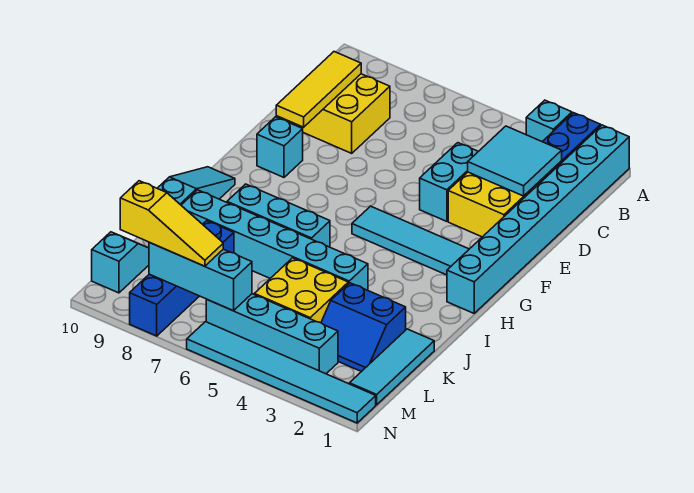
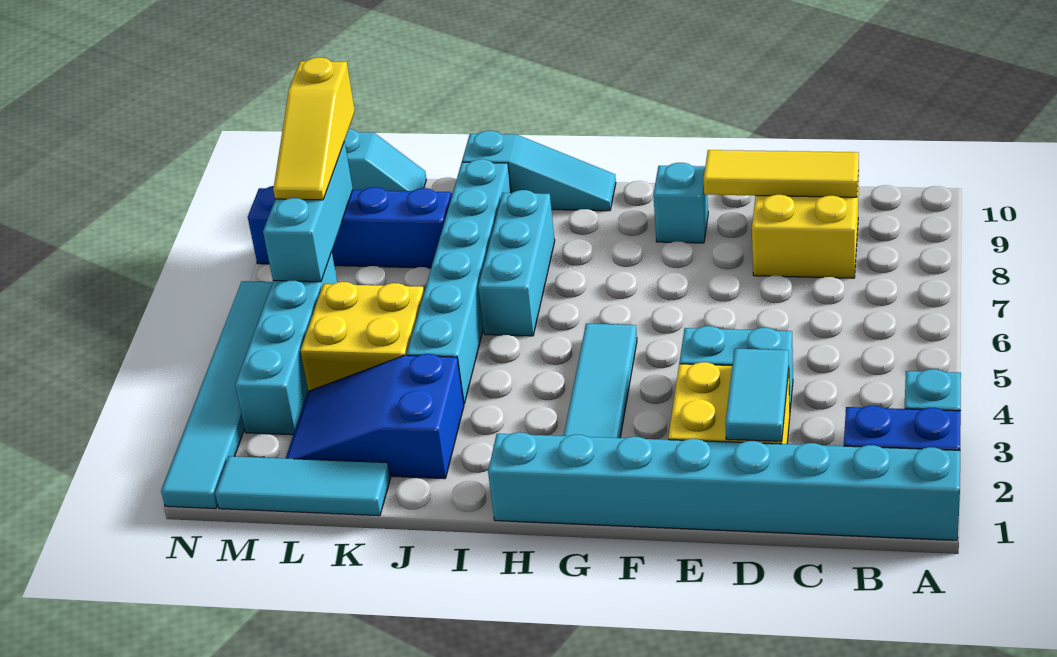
cyan tile C2:D3 level 2 -> cyan tile D2:D3 level 2
blue slope K2:L3 level 1 top K -> blue slope J2:L3 level 1 top J

